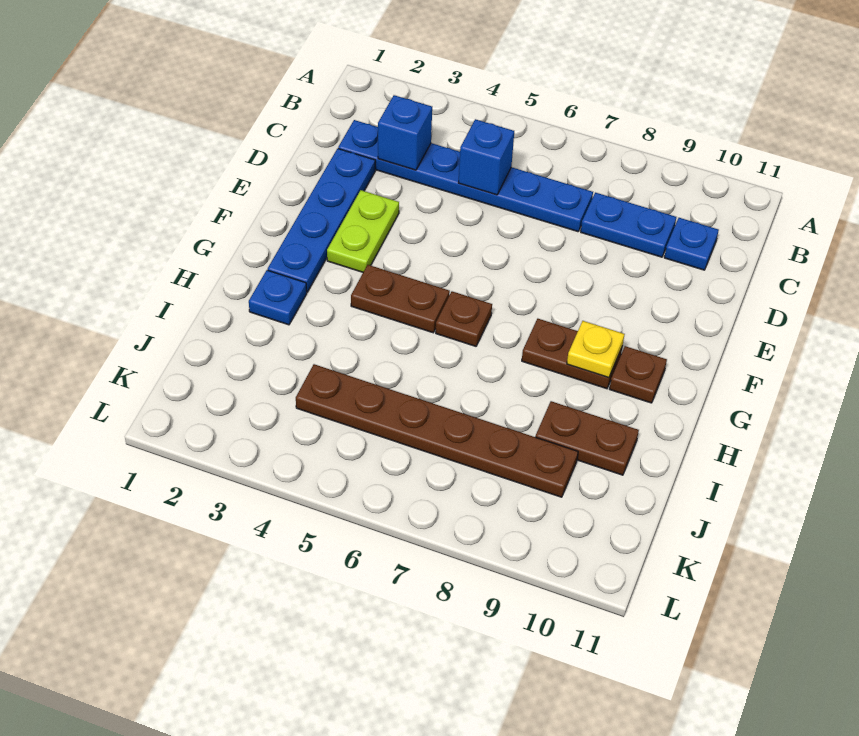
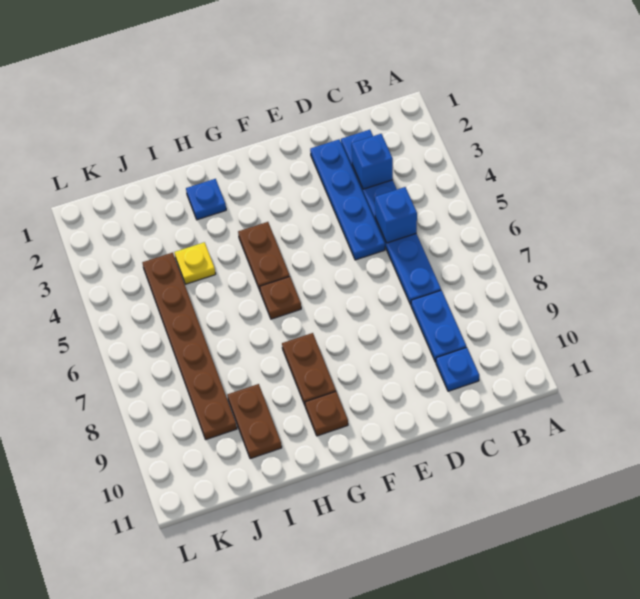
blue plate D2:G2 level 1 -> blue plate D2:D5 level 1
lime plate E3:F3 level 1 -> none
yellow plate G9 level 2 -> yellow plate I4 level 1

